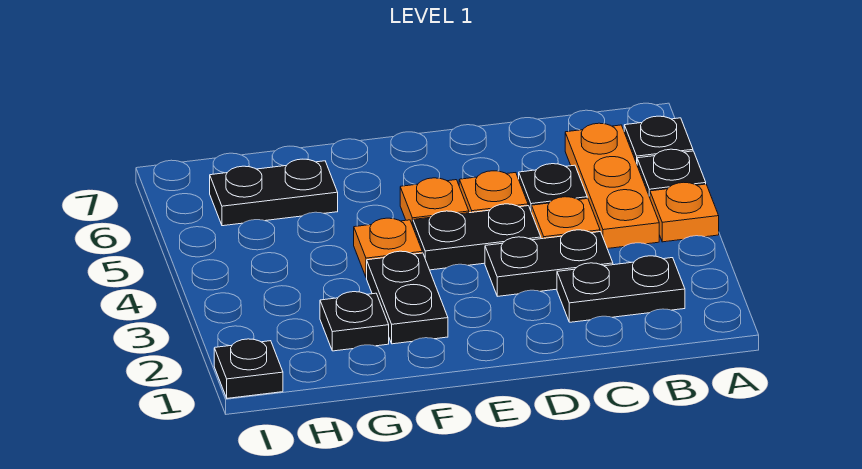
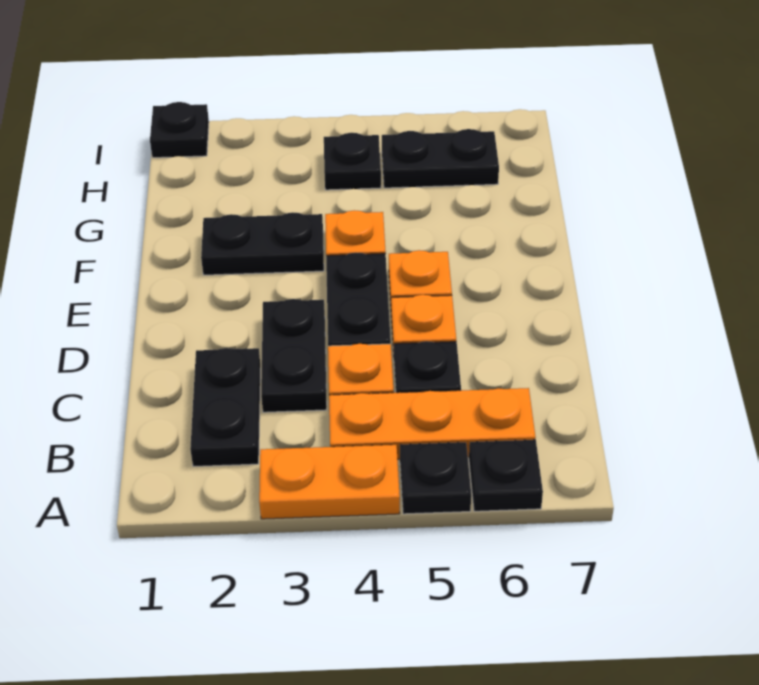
orange plate A4 level 1 -> orange plate A3:A4 level 1
black plate G2 level 1 -> black plate H4 level 1
black plate G6:H6 level 1 -> black plate H5:H6 level 1

